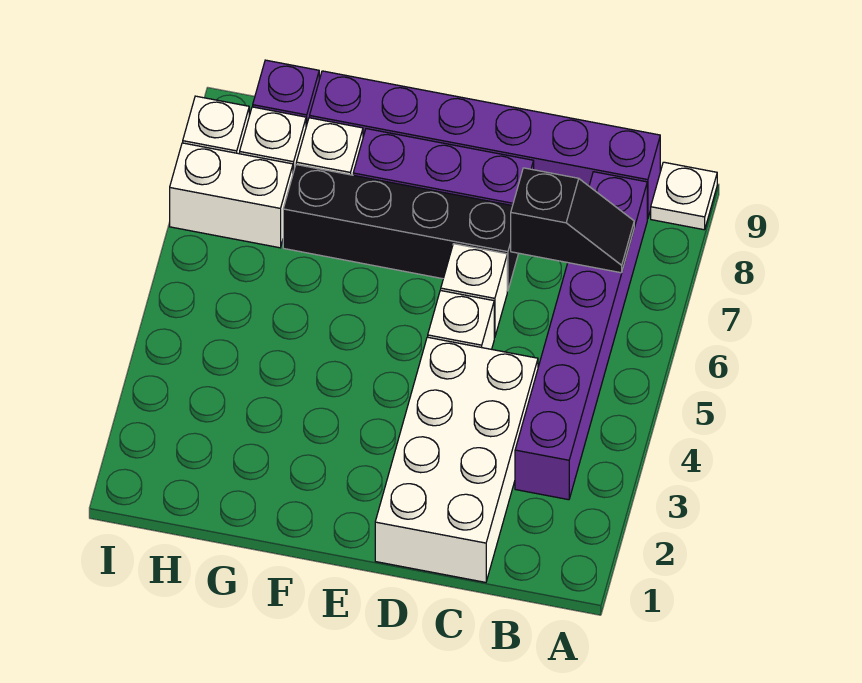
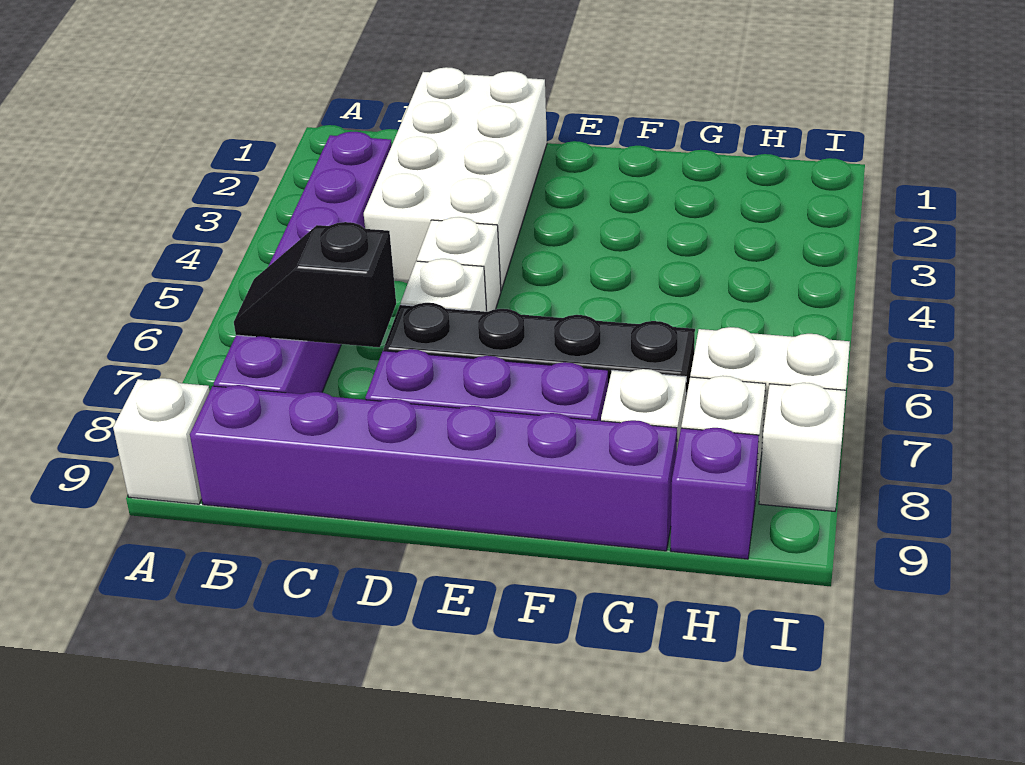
white plate A9 level 1 -> white brick A9 level 1

